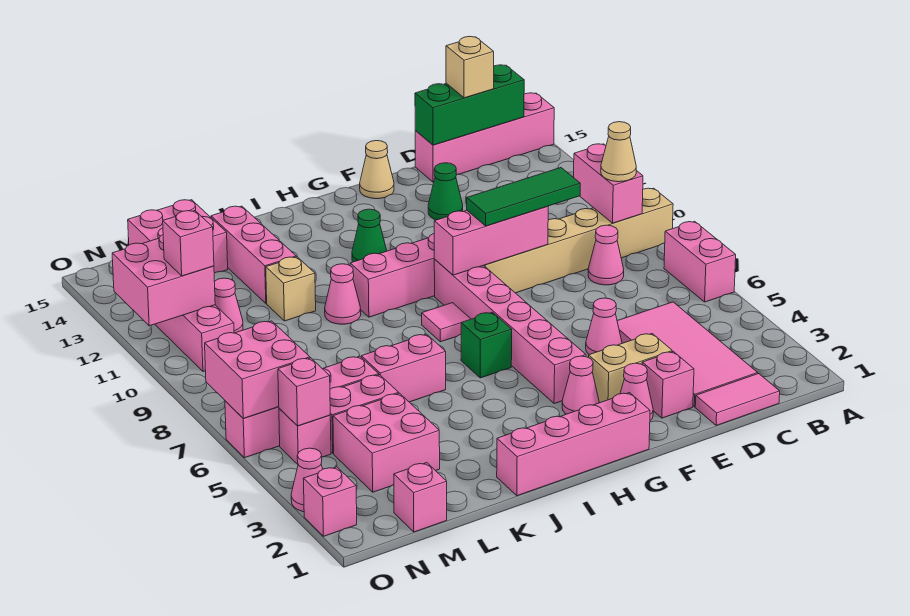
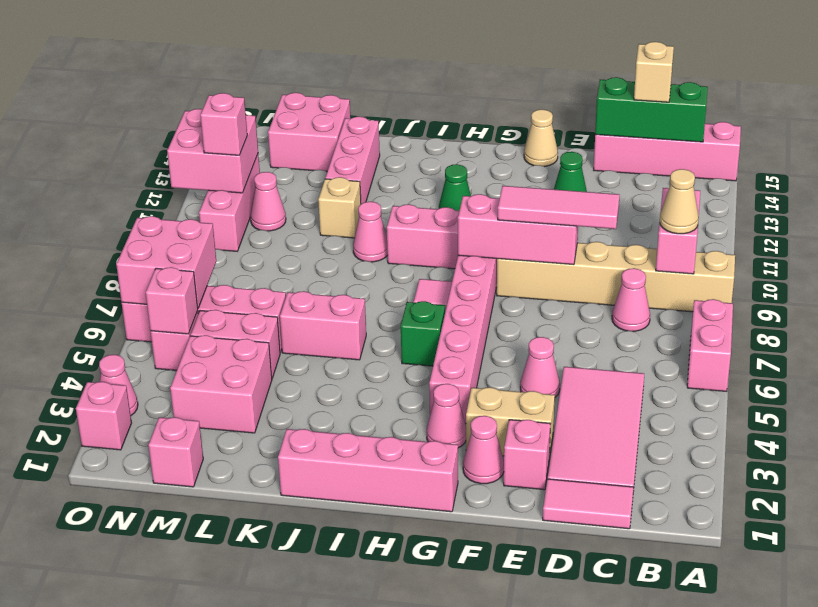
green tile D9:F9 level 3 -> pink tile D9:F9 level 3

